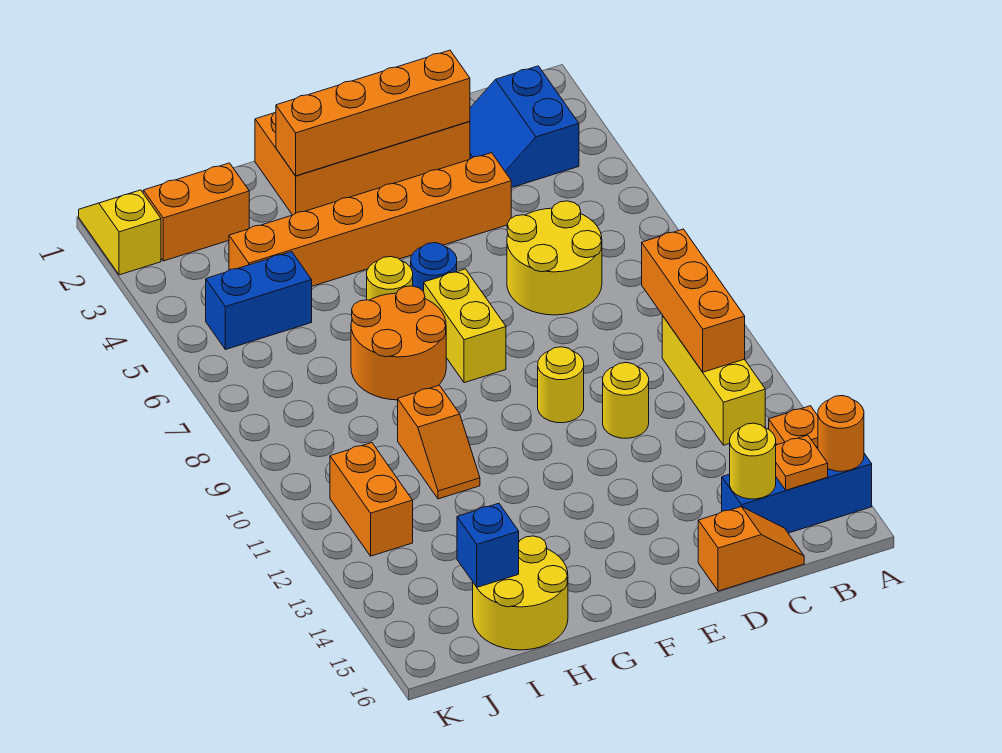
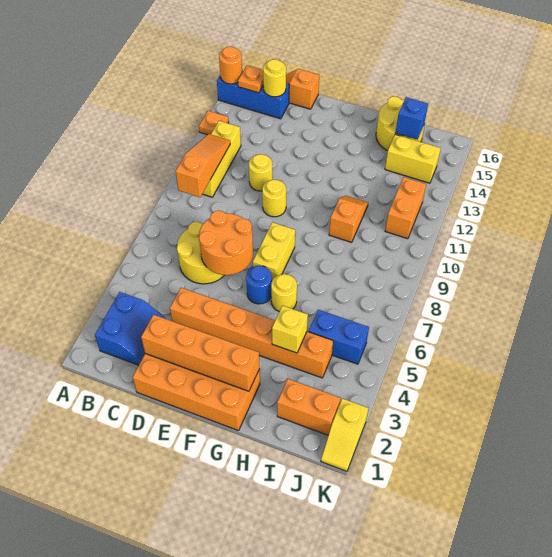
orange brick B9:B11 level 2 -> orange slope B9:B11 level 2 top 9
orange round brick G7:H8 level 1 -> orange round brick D6:E7 level 2
none -> yellow brick H4 level 2
none -> yellow brick I14:J14 level 1

